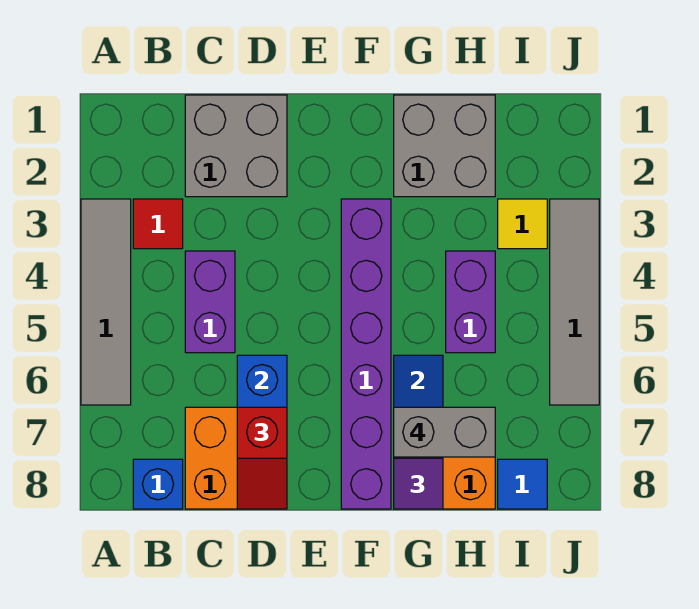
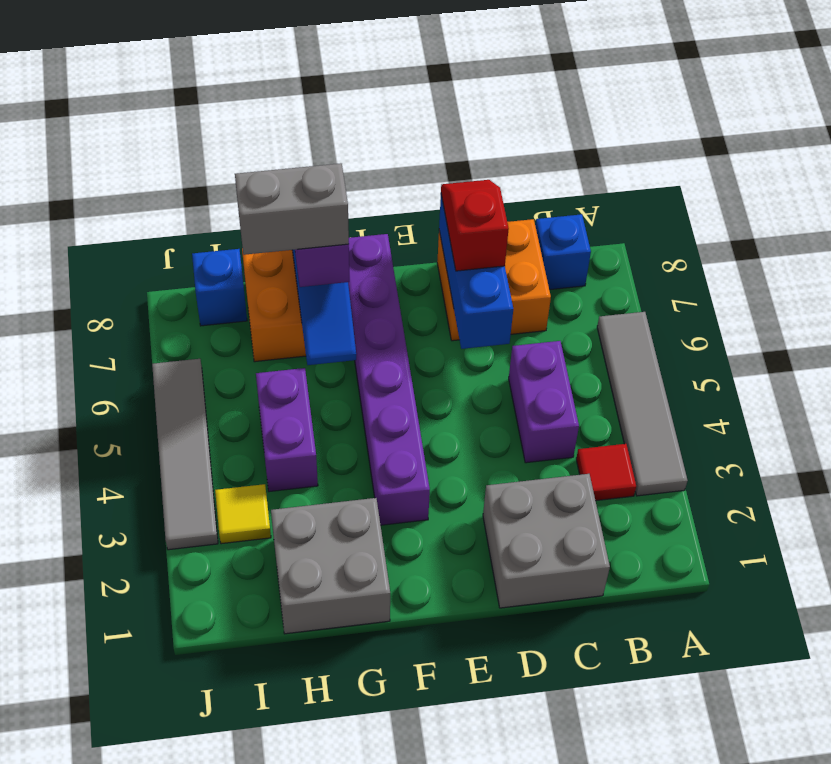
blue tile I8 level 1 -> blue brick I8 level 1

